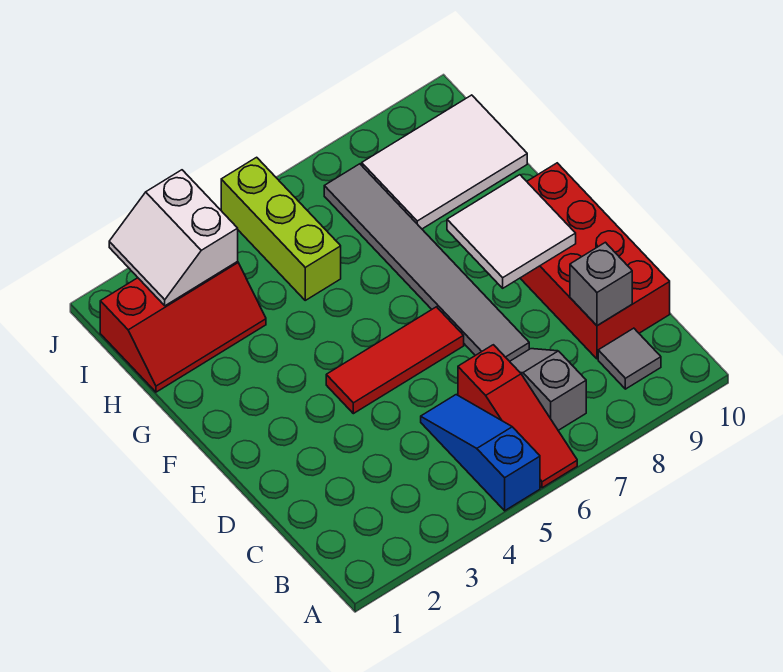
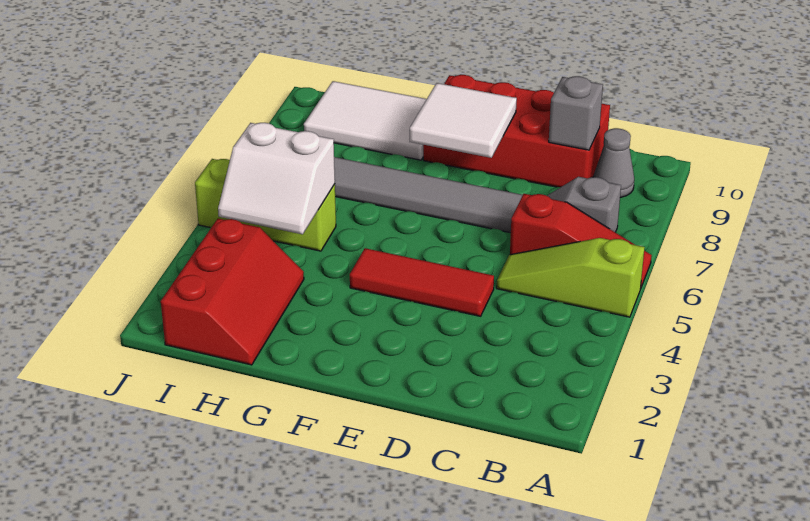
blue slope A5:C5 level 1 top A -> lime slope A5:C5 level 1 top A
grey tile B9 level 1 -> grey cone B9 level 1
red tile E4:E6 level 1 -> red tile D4:F4 level 1
white tile H8:I10 level 1 -> white tile G9:I10 level 1
white slope I2:J3 level 2 top 3 -> white slope H4:I5 level 2 top 5

